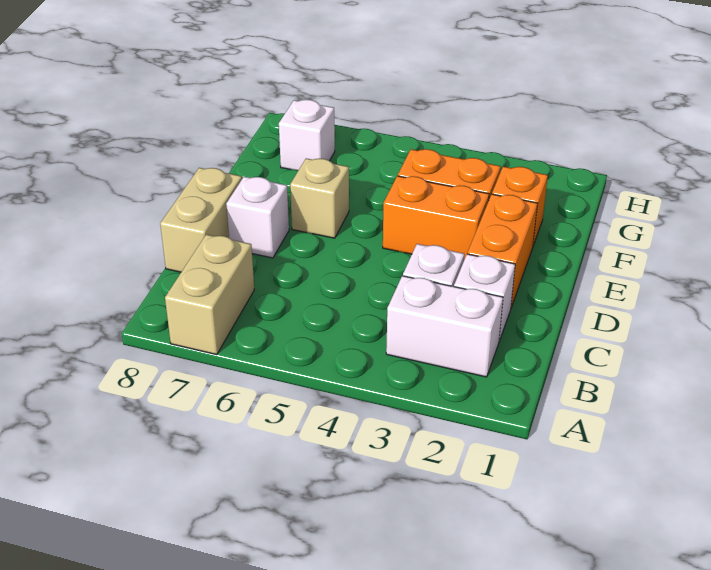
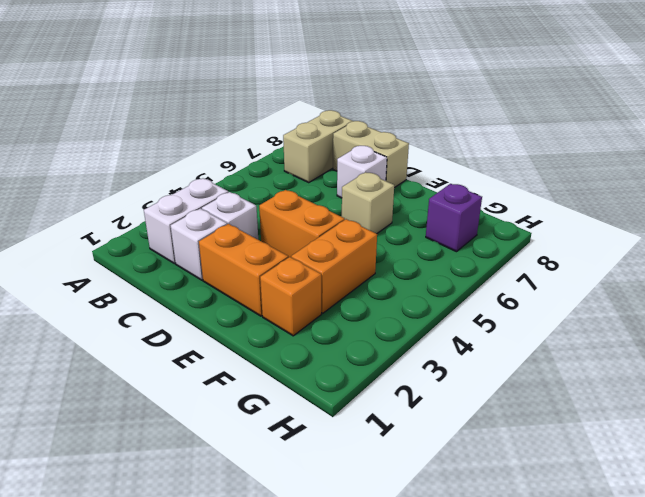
tan brick A7:B7 level 1 -> tan brick B7:B8 level 1
orange brick E3:E4 level 1 -> orange brick D4:E4 level 1
white brick G7 level 1 -> purple brick G7 level 1

